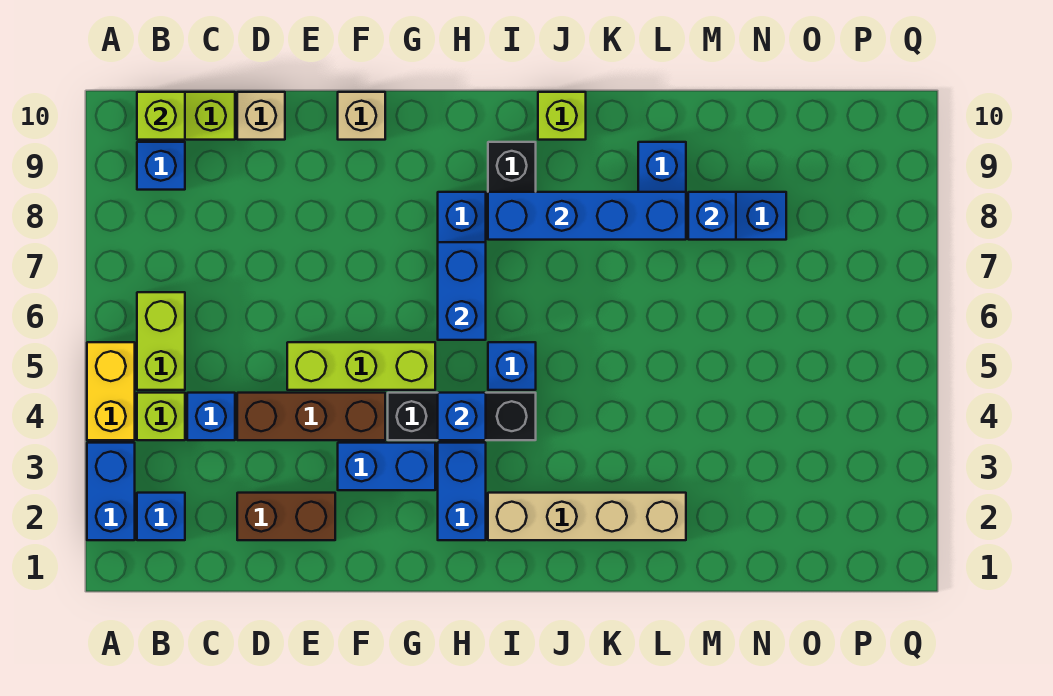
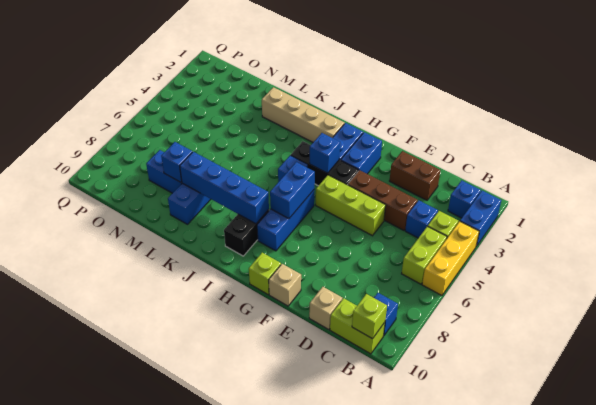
yellow brick A4:A5 level 1 -> yellow brick A4:A6 level 1
blue brick F3:G3 level 1 -> blue brick G2:G3 level 1
lime brick J10 level 1 -> lime brick G10 level 1

